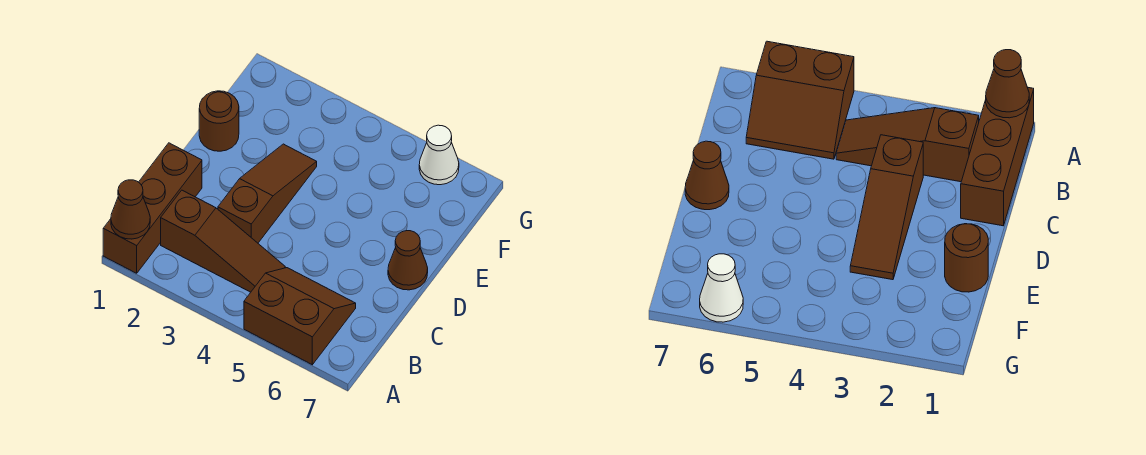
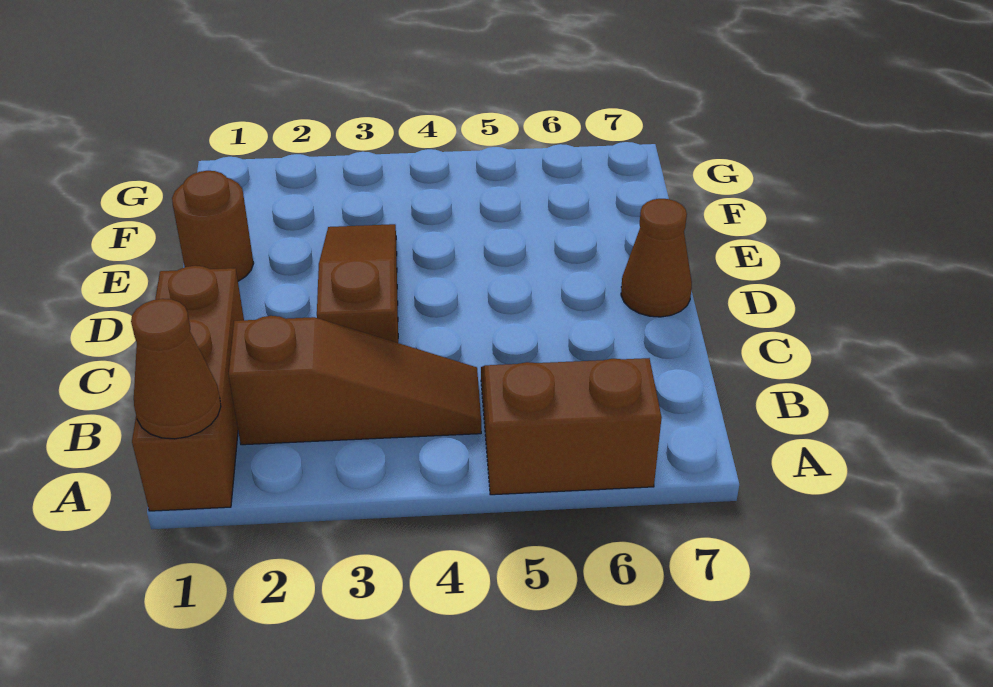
white cone G6 level 1 -> none

